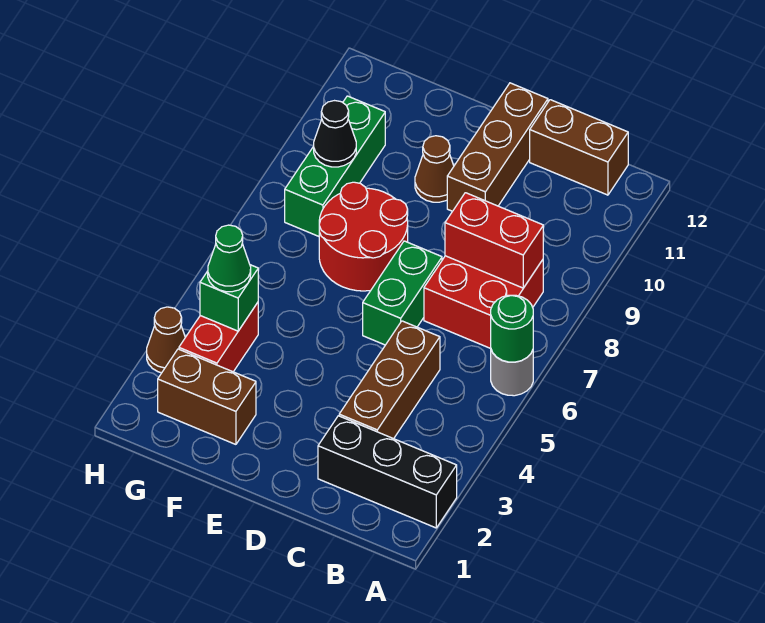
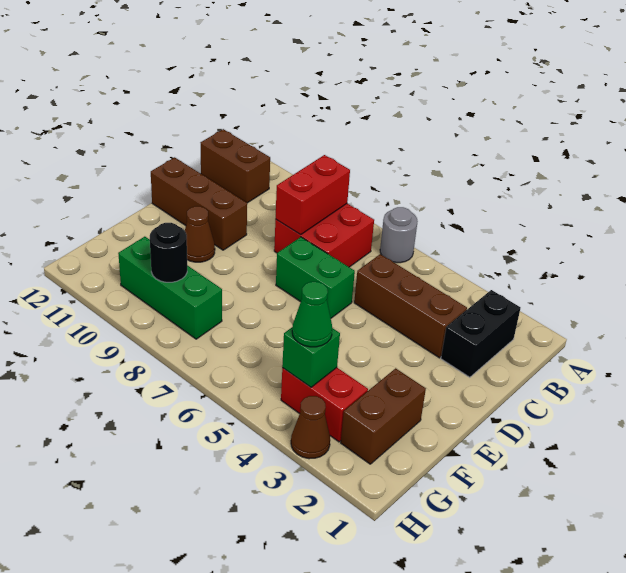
black brick A2:C2 level 1 -> black brick B2:C2 level 1
green round brick A6 level 2 -> none
brown brick B12:C12 level 1 -> brown brick B11:B12 level 1
red round brick E7:F8 level 1 -> none
black cone G9 level 2 -> black round brick G9 level 2

